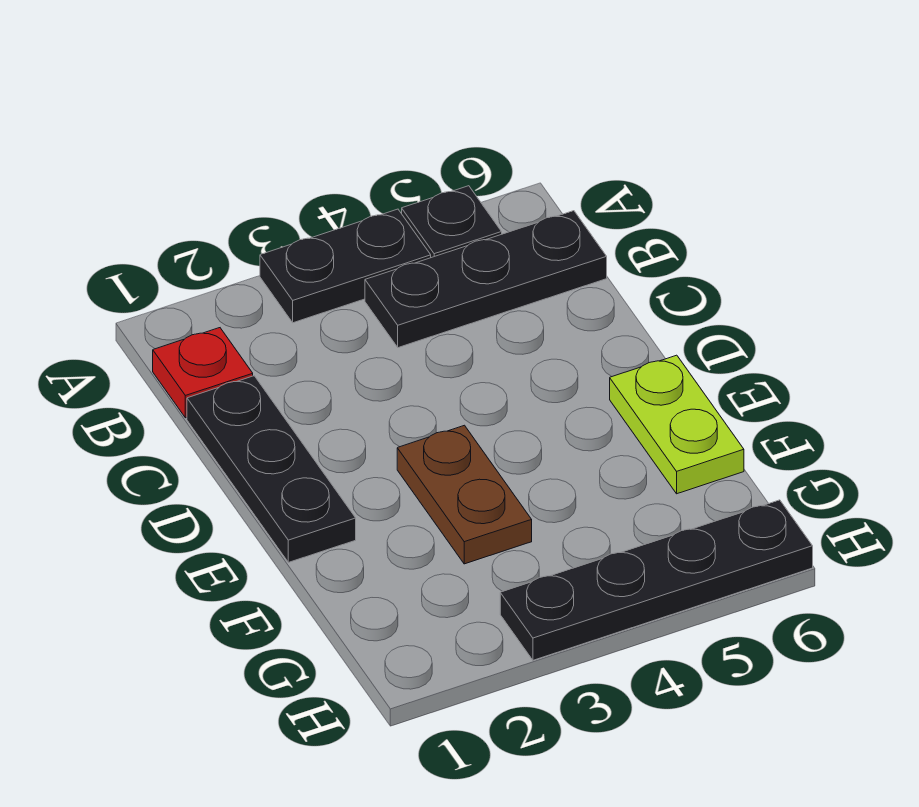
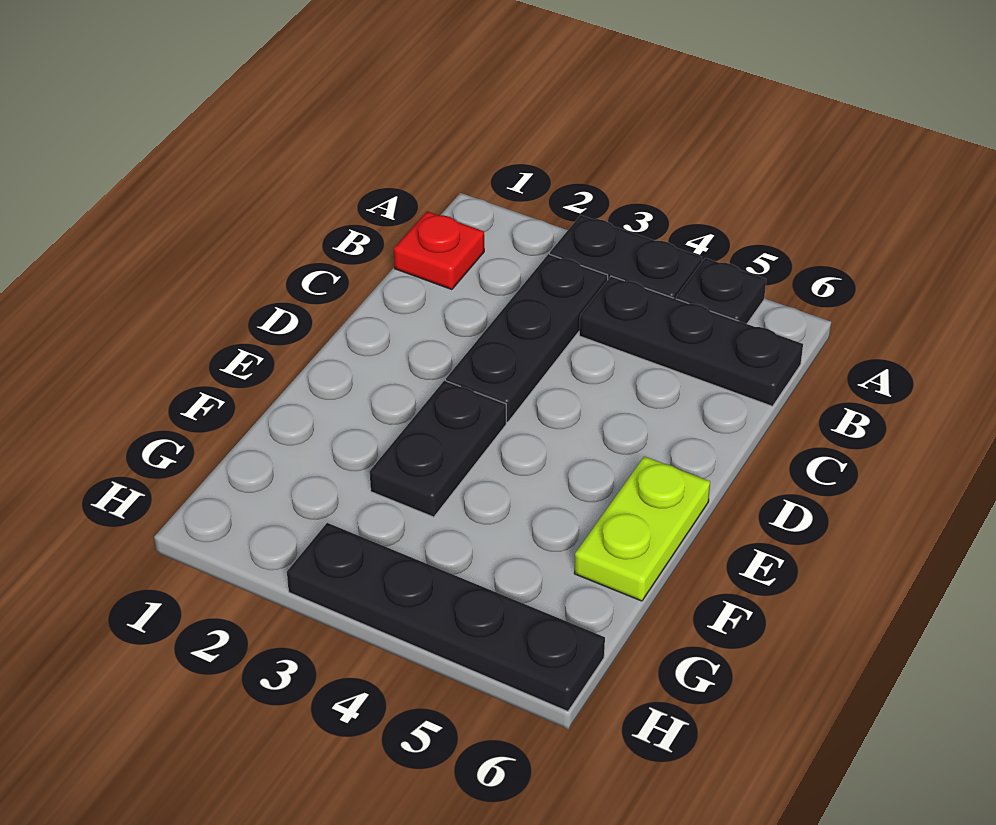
black plate C1:E1 level 1 -> black plate B3:D3 level 1
brown plate E3:F3 level 1 -> black plate E3:F3 level 1

